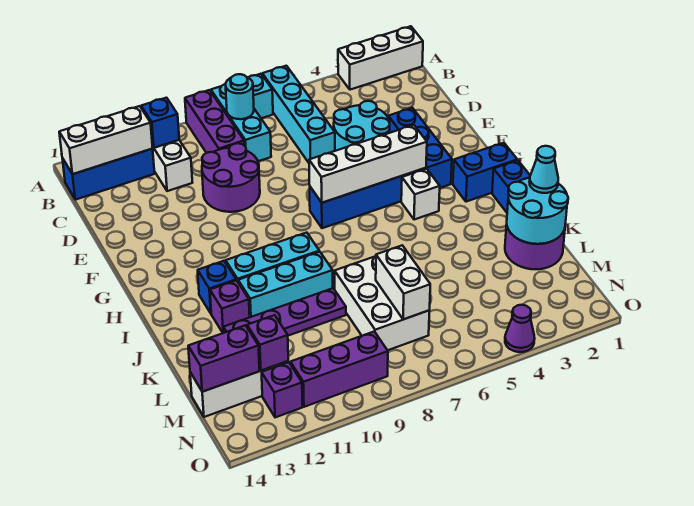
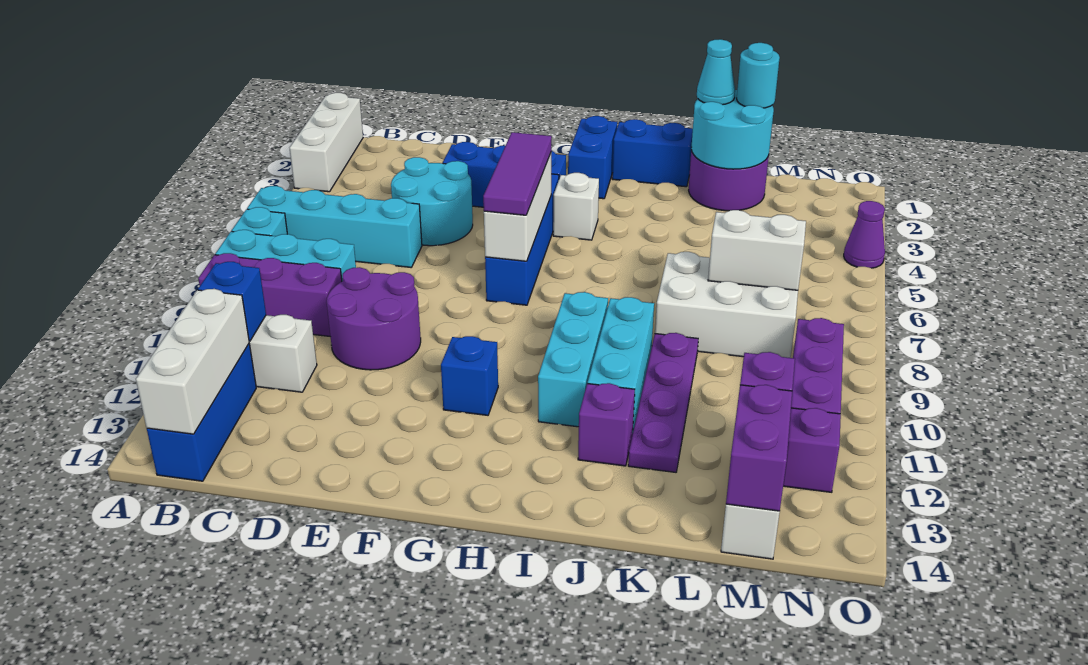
cyan round brick B8 level 2 -> cyan round brick L1 level 3
white brick G4:G7 level 2 -> white brick G5:G7 level 2
none -> purple tile G5:G7 level 3
blue brick I12 level 1 -> blue brick G11 level 1

